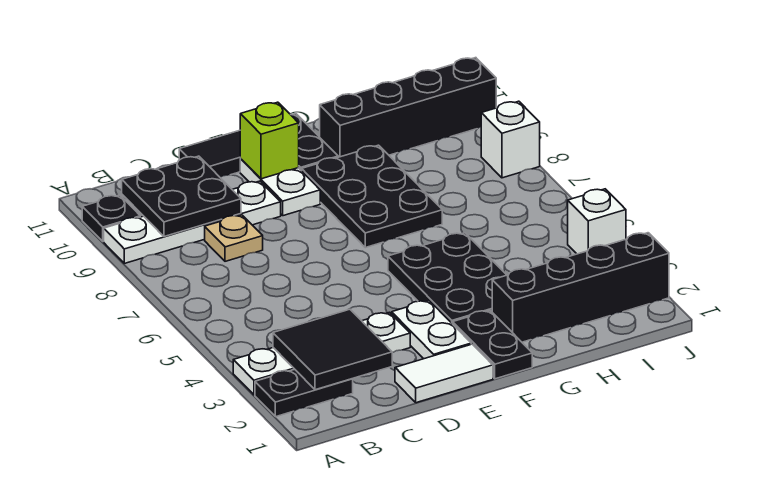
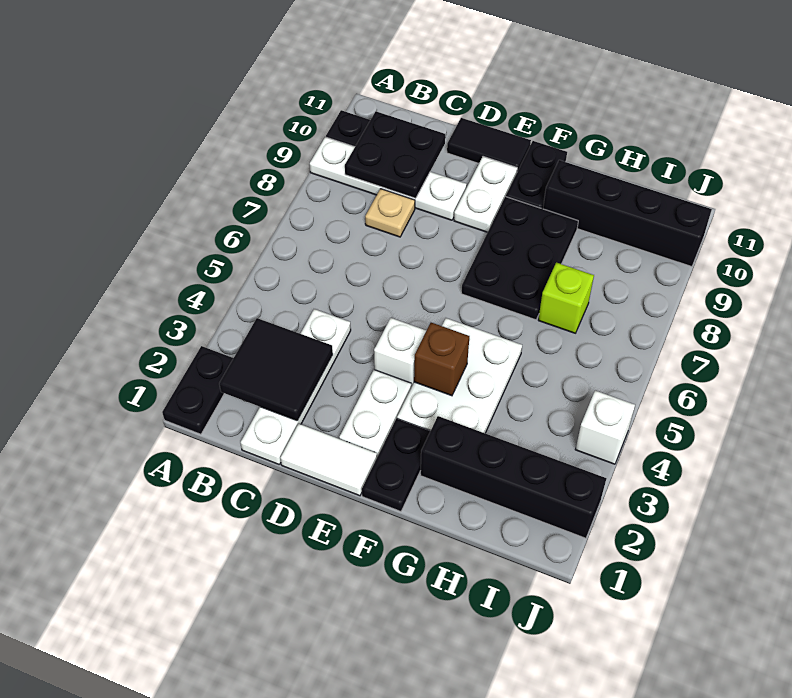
black plate A2:B2 level 1 -> black plate A1:A2 level 1
white plate A3:D3 level 1 -> white plate C1:C4 level 1
lime brick E10 level 2 -> lime brick H7 level 1
black plate F3:G5 level 1 -> white plate F3:G5 level 1
none -> brown brick F4 level 2
white brick J8 level 1 -> white brick E4 level 1

